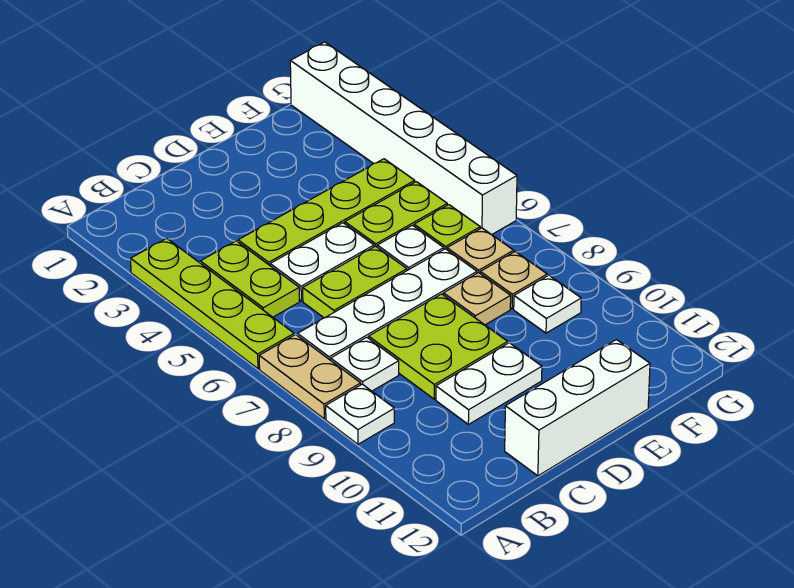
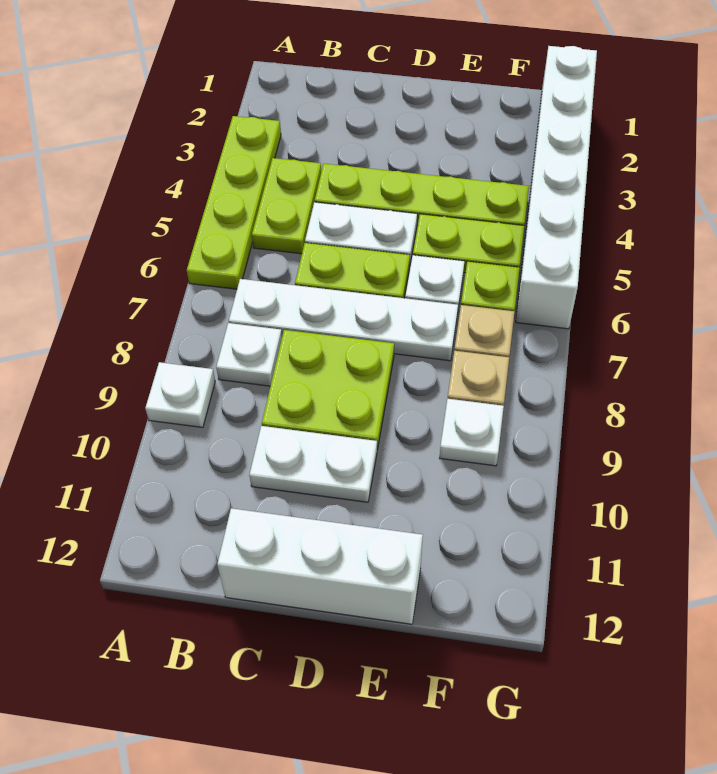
tan plate A7:A8 level 1 -> none
tan plate E8 level 1 -> none

